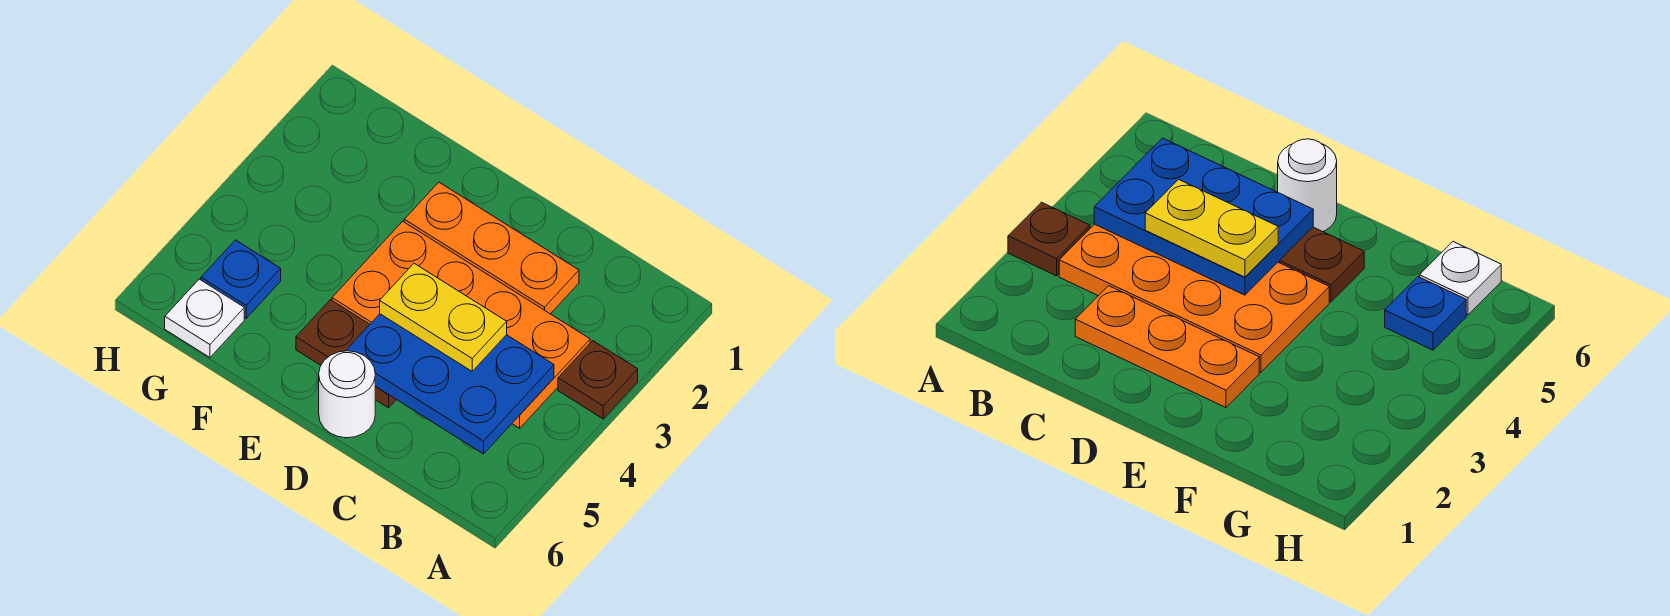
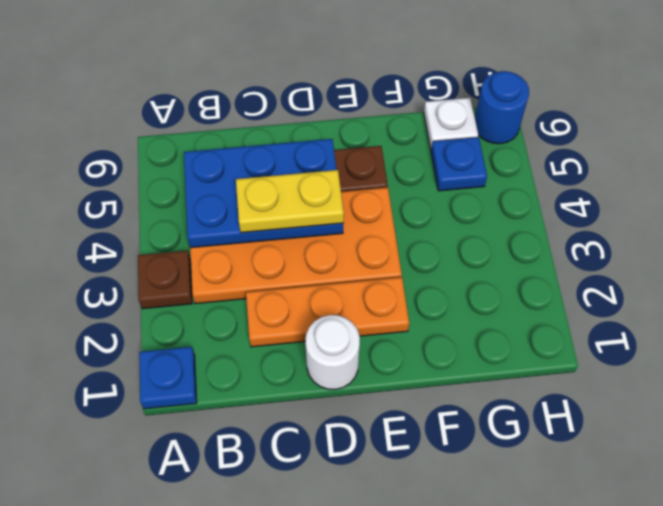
none -> blue plate A1 level 1
white round brick D6 level 1 -> white round brick D1 level 1
none -> blue round brick H6 level 1

